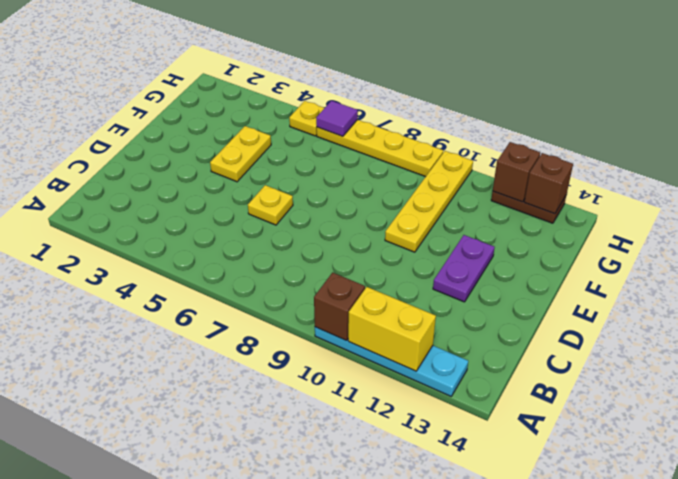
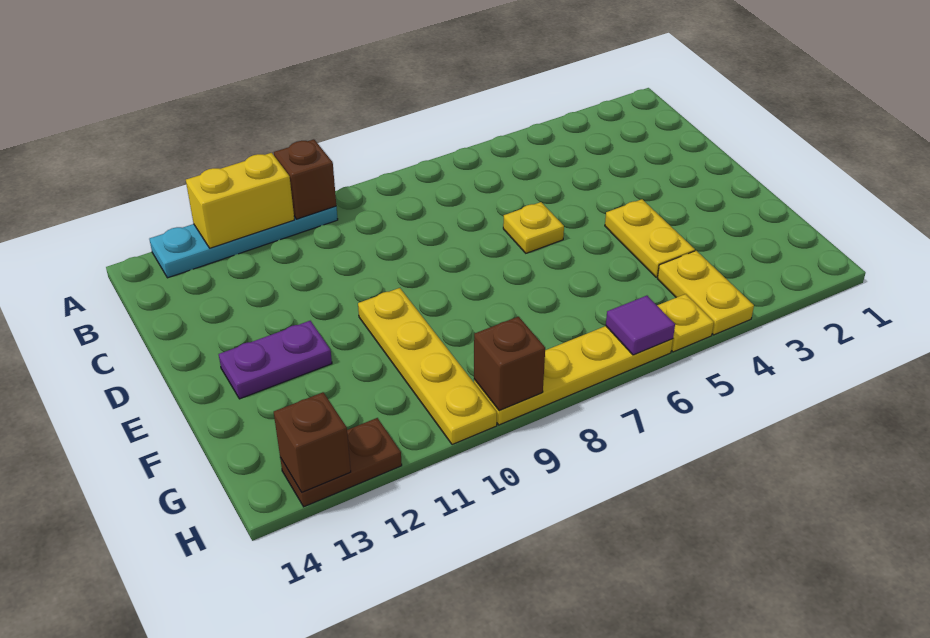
purple plate D12:E12 level 1 -> purple plate E12:E13 level 1
none -> yellow plate G4:H4 level 1
brown brick H12 level 2 -> brown brick H9 level 2

